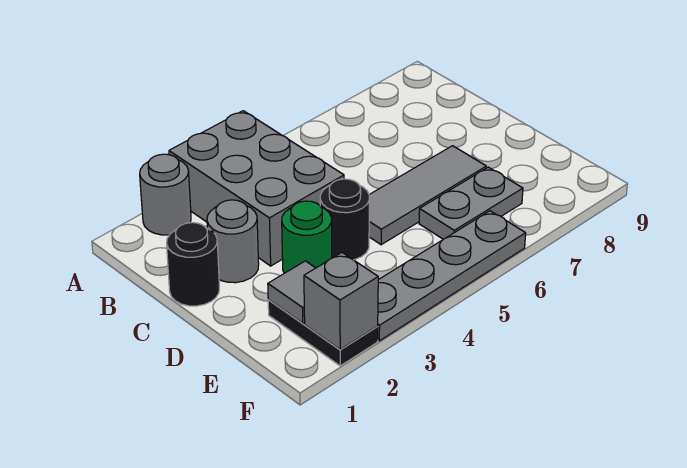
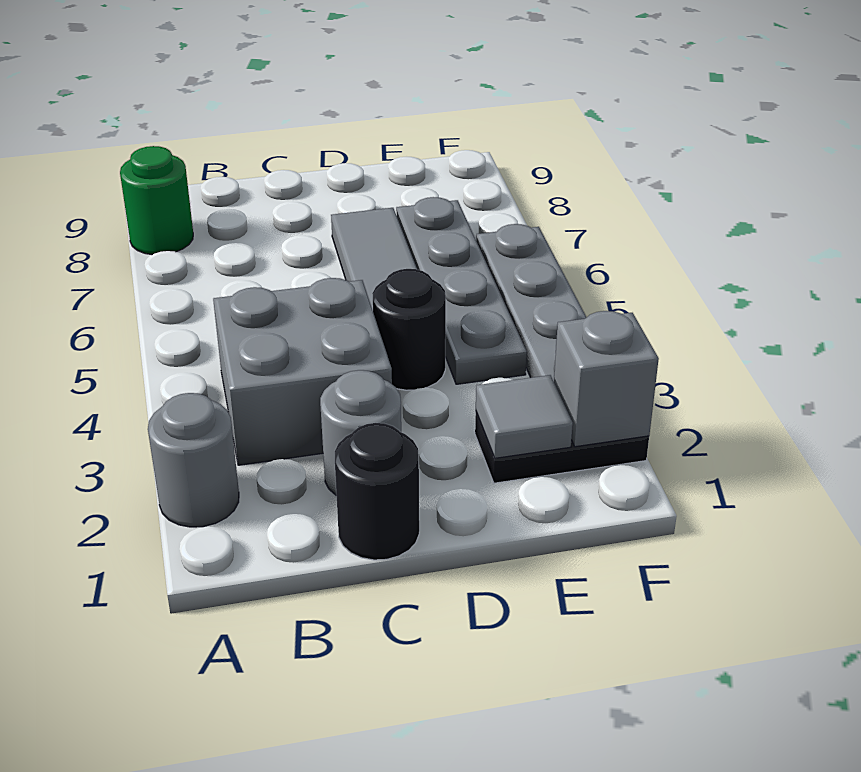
grey brick A3:C4 level 1 -> grey brick B3:C4 level 1
green round brick D3 level 1 -> green round brick A8 level 1
grey plate E6:E7 level 1 -> grey plate E4:E7 level 1

